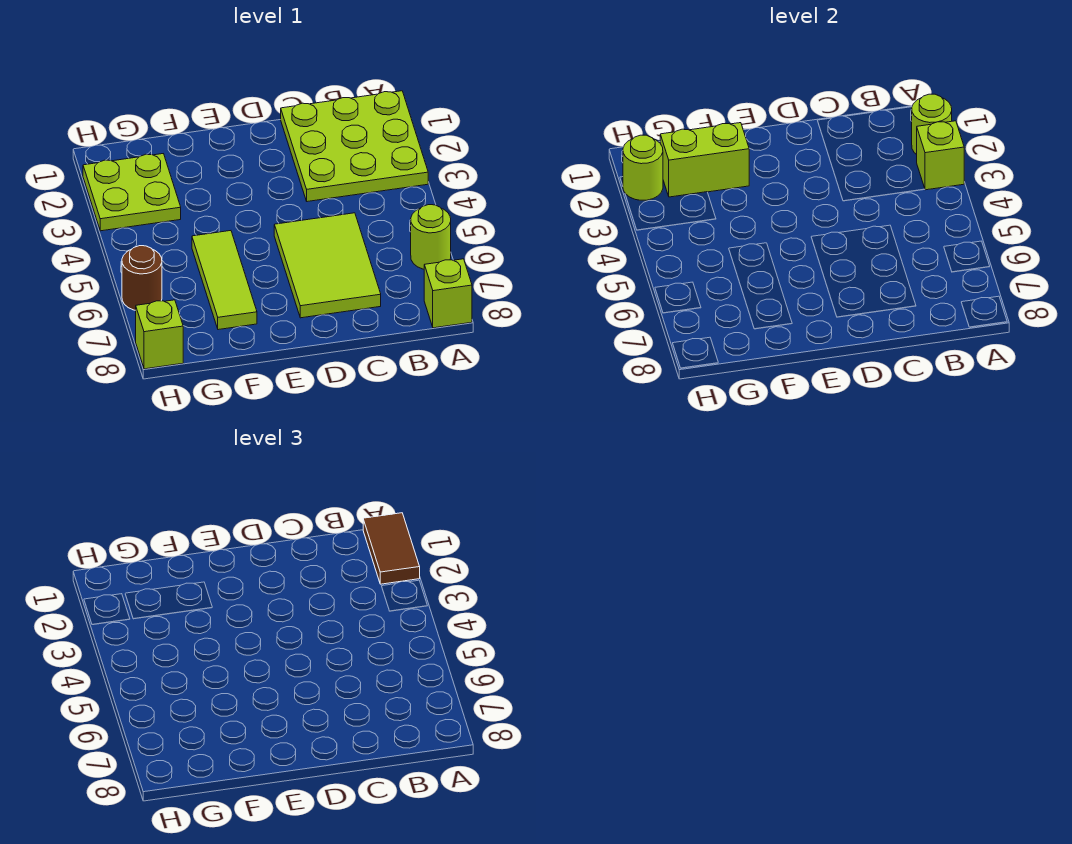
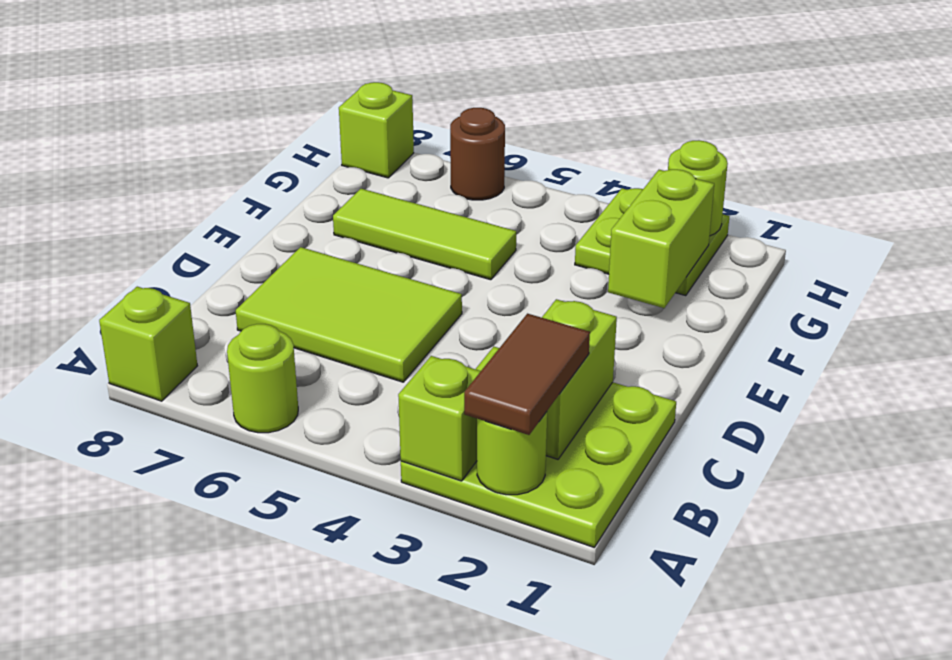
brown tile A1:A2 level 3 -> brown tile A2:B2 level 3
none -> lime brick B2:C2 level 2

